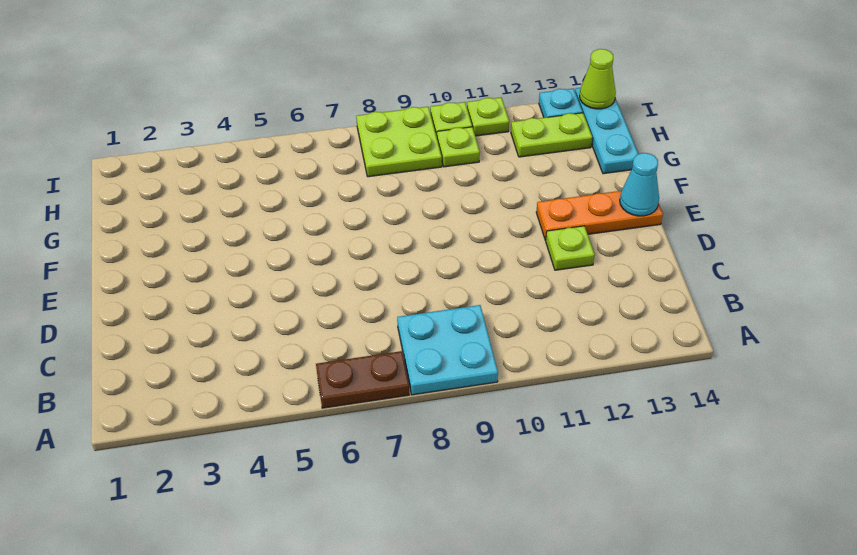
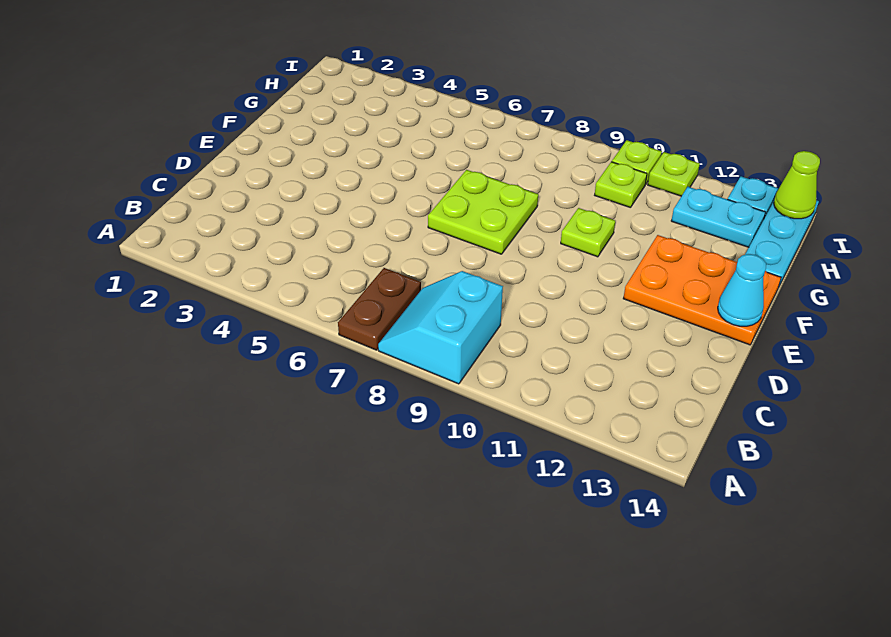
brown plate A6:A7 level 1 -> brown plate A7:B7 level 1
cyan plate A8:B9 level 1 -> cyan slope A8:B9 level 1 top 9
lime plate D12 level 1 -> lime plate F10 level 1
orange plate E12:E14 level 1 -> orange plate E12:F14 level 1
lime plate H8:I9 level 1 -> lime plate E7:F8 level 1
lime plate H12:H13 level 1 -> cyan plate H12:H13 level 1

